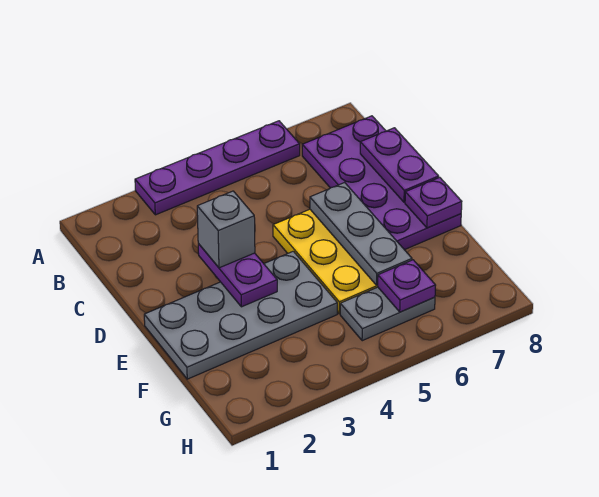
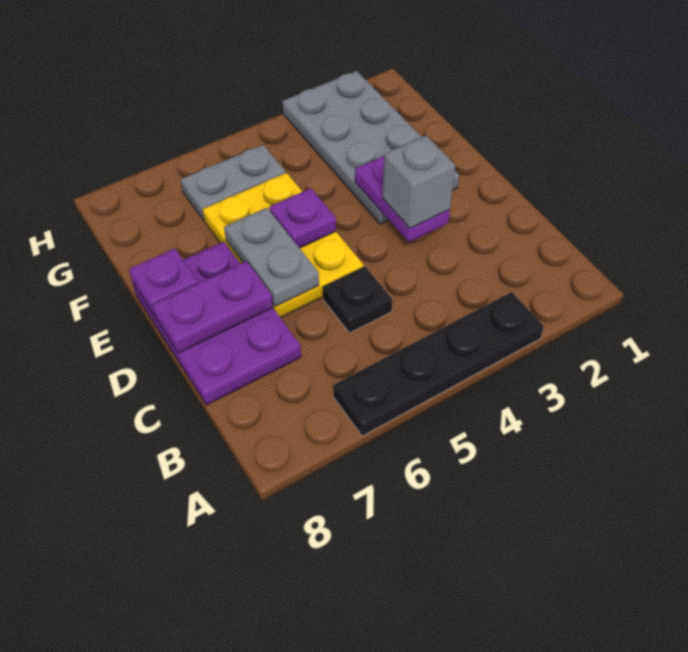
purple plate A3:A6 level 1 -> black plate A3:A6 level 1
purple plate B7:E8 level 1 -> purple plate C7:E8 level 1
none -> black plate C5 level 1
purple plate C8:D8 level 2 -> purple plate D7:D8 level 2
grey plate D6:F6 level 2 -> grey plate D6:E6 level 2
grey plate E1:F4 level 1 -> grey plate E2:H3 level 1
purple plate G6 level 2 -> purple plate E5 level 2

